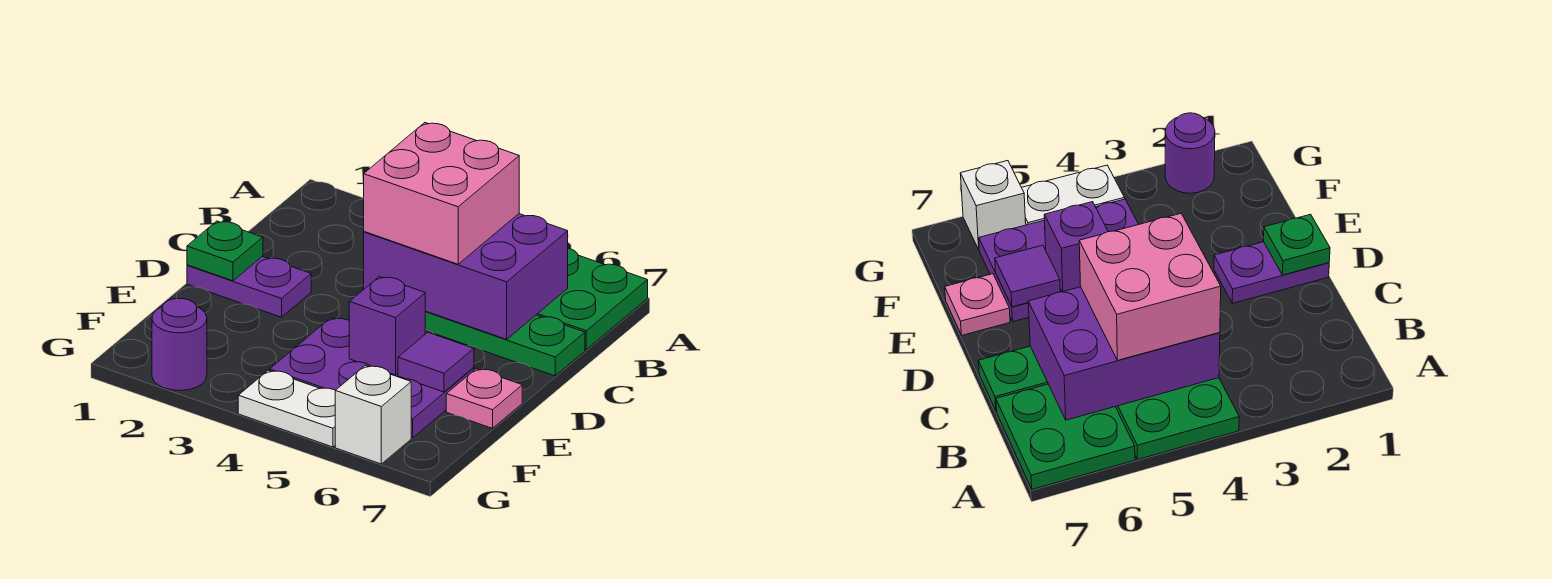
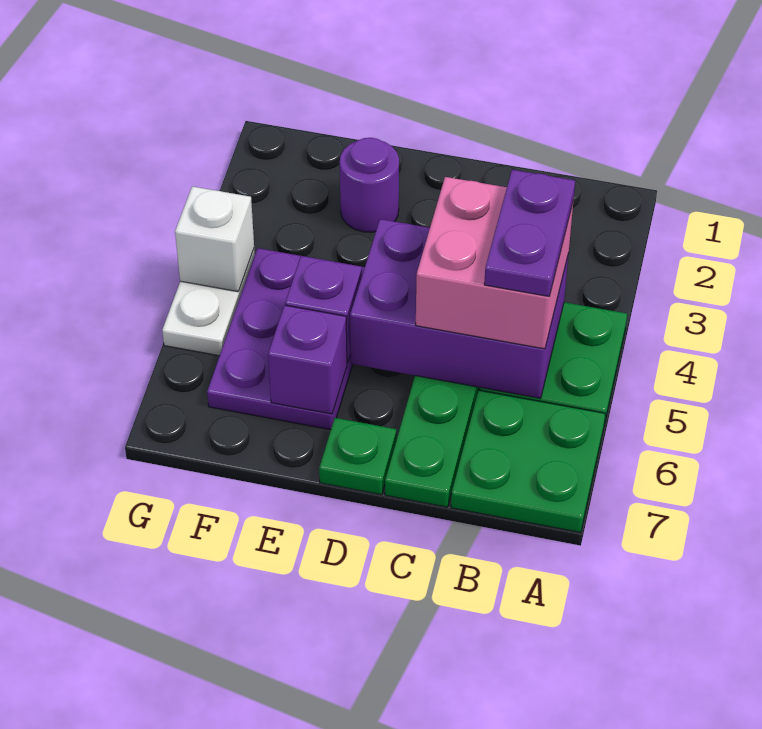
purple brick B4:C6 level 2 -> purple brick B4:D5 level 2
purple plate D1:D2 level 1 -> purple plate B4:B5 level 4
green plate D1 level 2 -> green plate D7 level 1
purple tile E6 level 2 -> purple brick E6 level 2
pink plate E7 level 1 -> none
purple round brick G2 level 1 -> purple round brick E2 level 1
white brick G6 level 1 -> white brick G4 level 2

